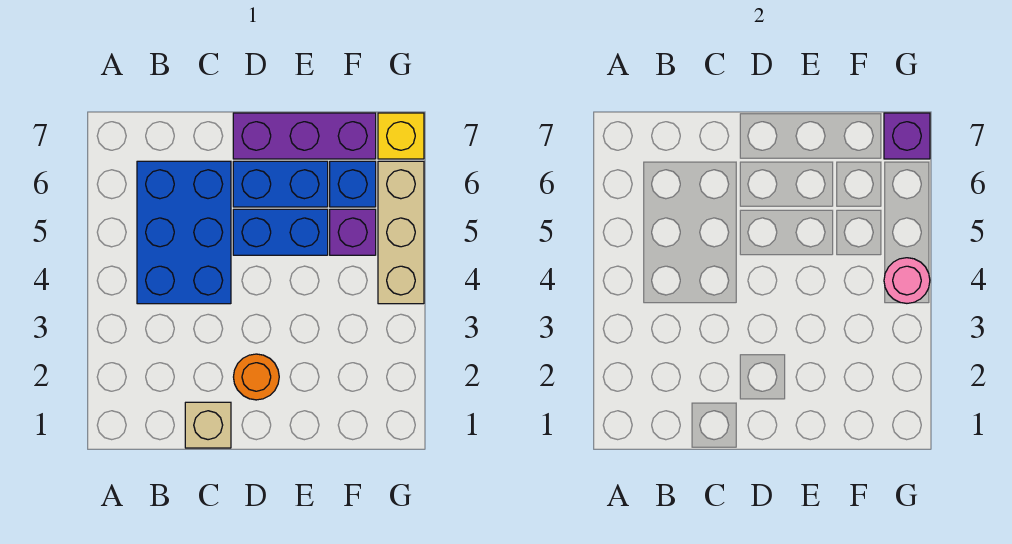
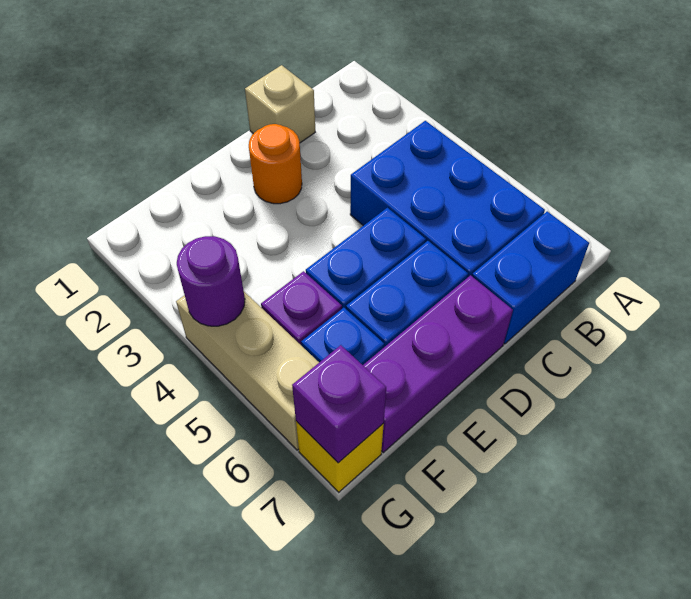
none -> blue brick B7:C7 level 1
pink round brick G4 level 2 -> purple round brick G4 level 2

